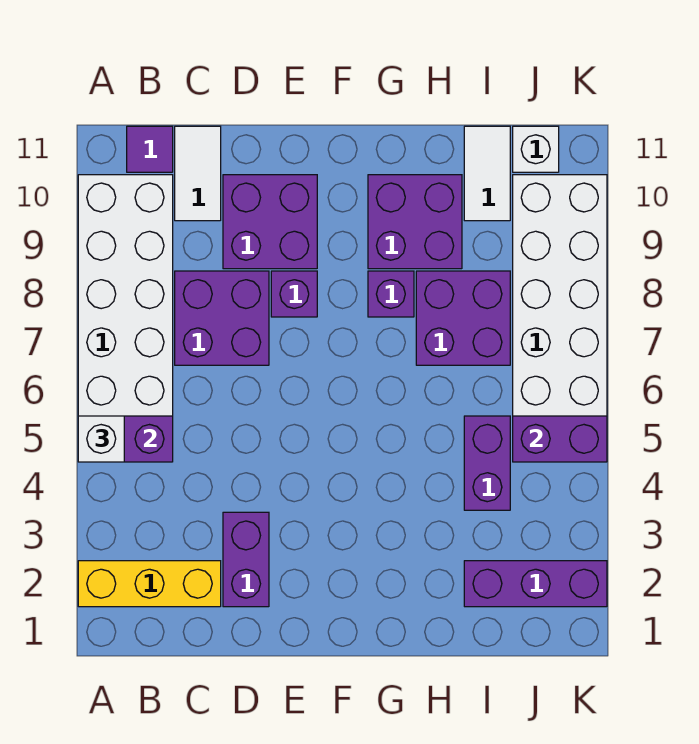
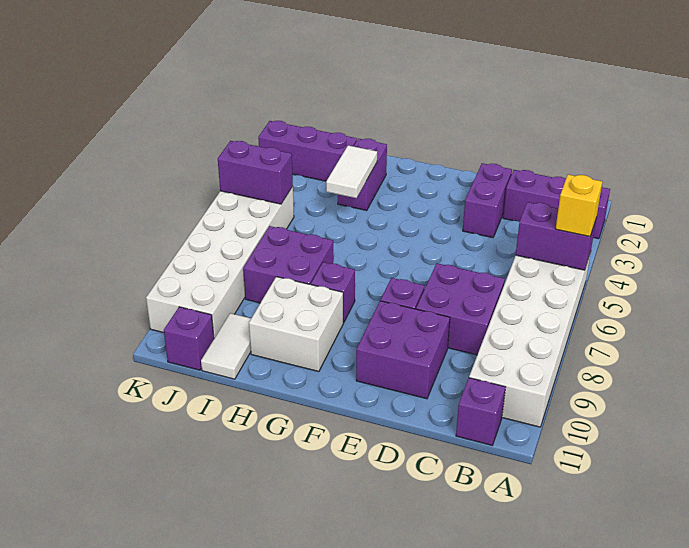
yellow brick A2:C2 level 1 -> purple brick A2:C2 level 1
white brick A5 level 3 -> yellow brick A5 level 3
purple tile B11 level 1 -> purple brick B11 level 1
white tile C10:C11 level 1 -> white tile H3:H4 level 2
purple brick G9:H10 level 1 -> white brick G9:H10 level 1
purple brick I4:I5 level 1 -> purple brick H2:H3 level 1
white brick J11 level 1 -> purple brick J11 level 1

